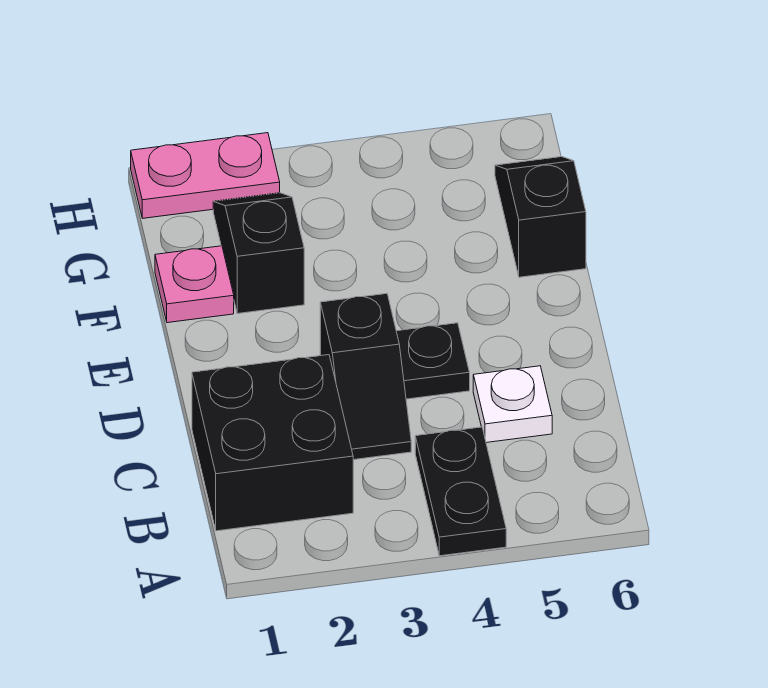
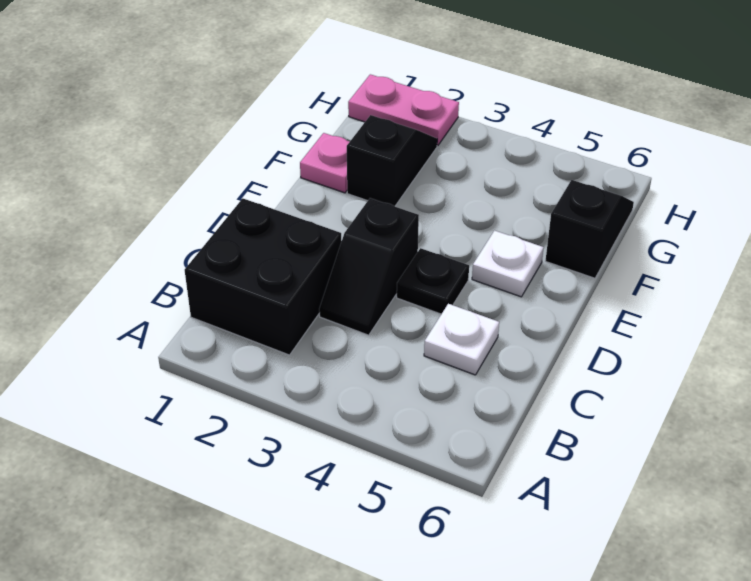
black plate A4:B4 level 1 -> none
none -> white plate E5 level 1

